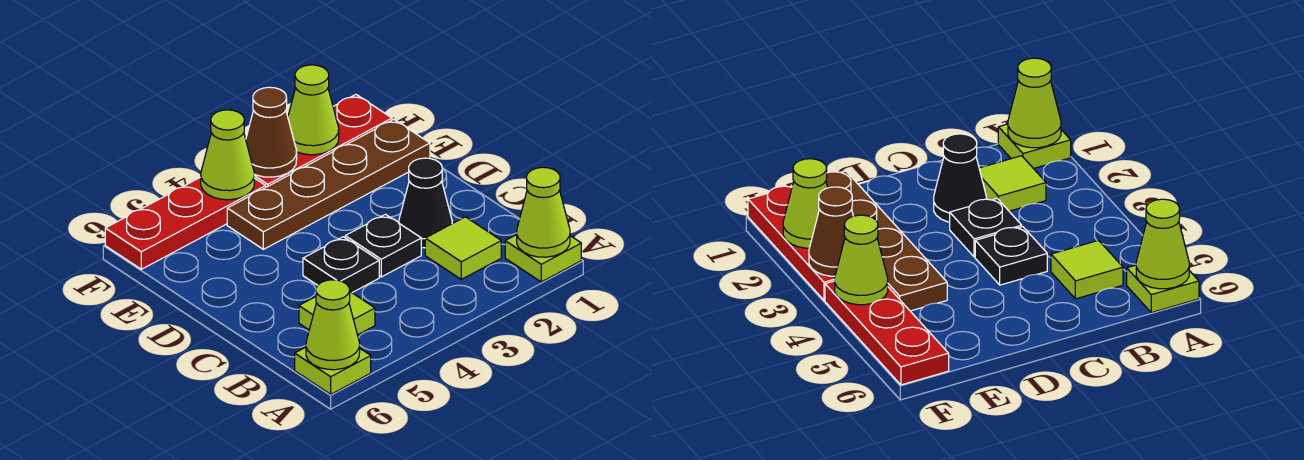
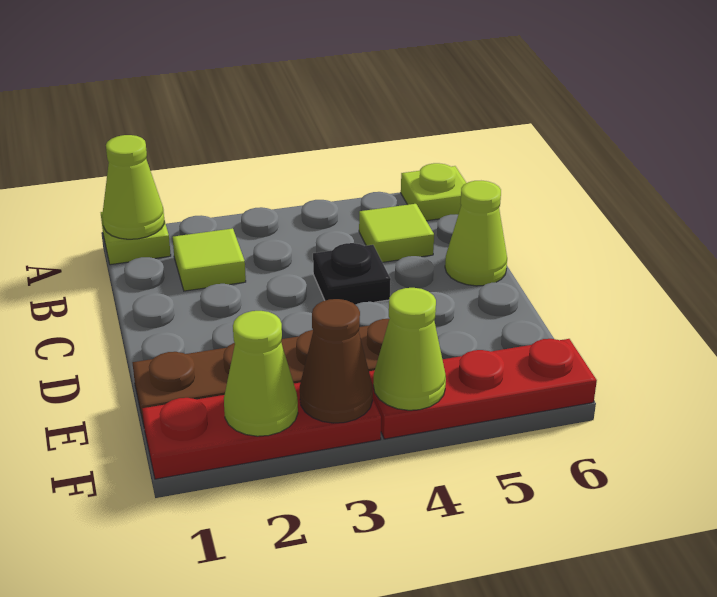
lime cone A6 level 2 -> lime cone C6 level 1
black cone C2 level 1 -> none
black plate C3 level 1 -> none

